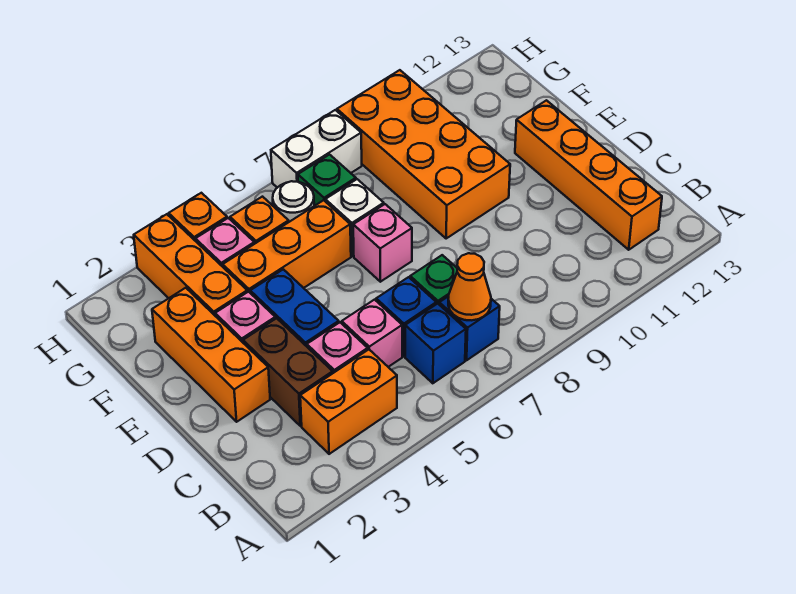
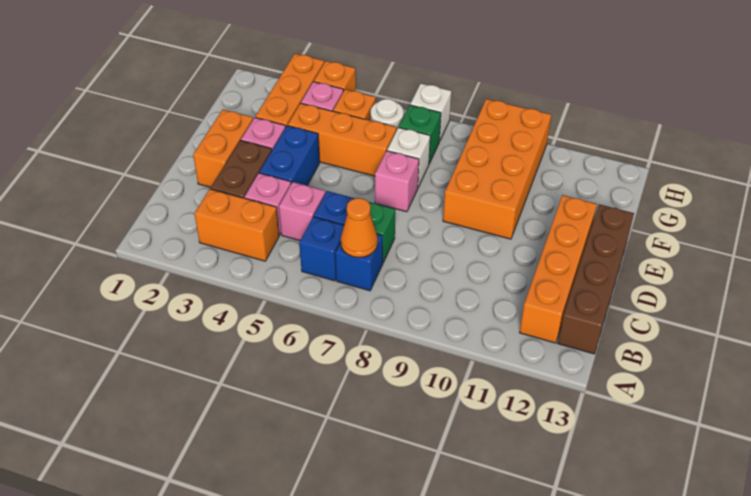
none -> brown brick B13:E13 level 1
orange brick D2:F2 level 1 -> orange brick D2:E2 level 1
white brick H7:H8 level 1 -> white brick H7 level 1

